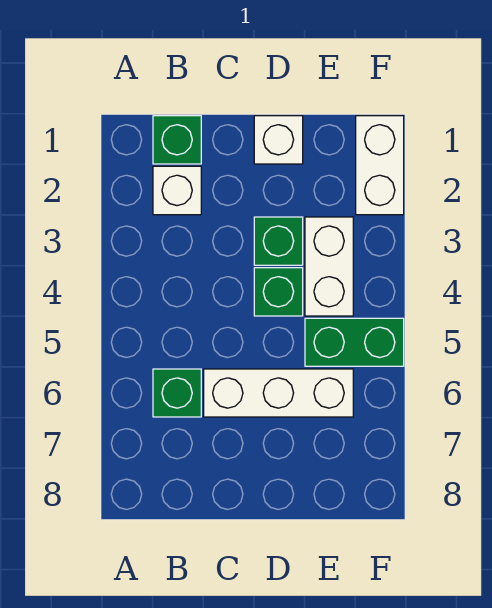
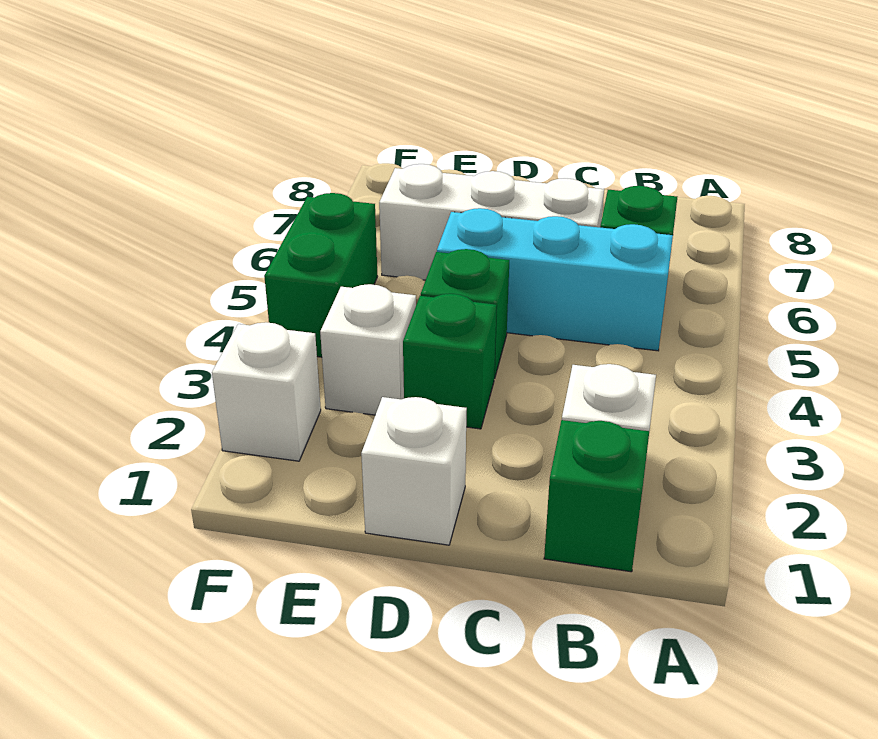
none -> cyan brick B5:D5 level 1
white brick E3:E4 level 1 -> white brick E3 level 1
green brick E5:F5 level 1 -> green brick F4:F5 level 1
white brick F1:F2 level 1 -> white brick F2 level 1

